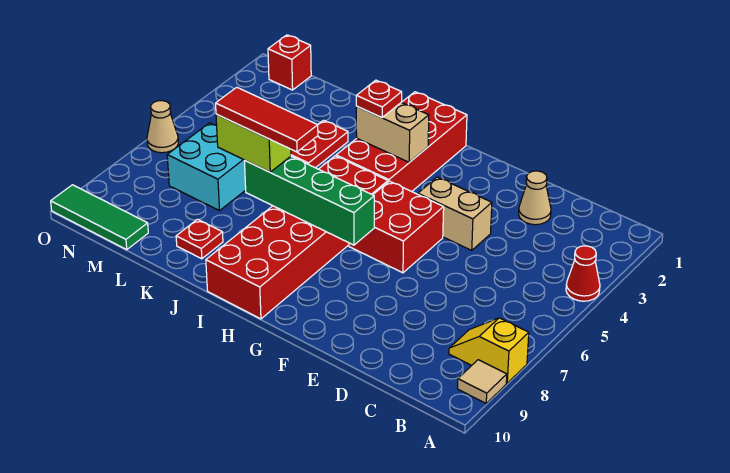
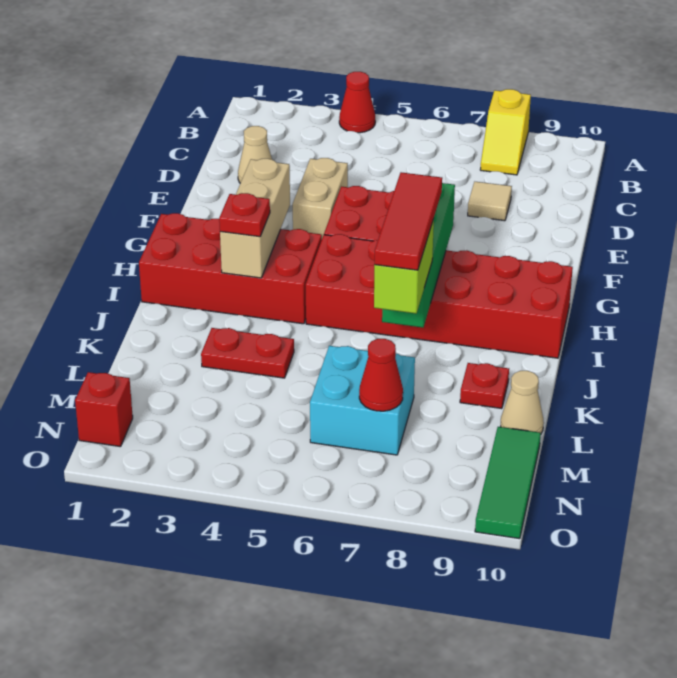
tan tile A9 level 1 -> tan tile D8 level 1
tan brick H3:I3 level 2 -> tan brick G3:I3 level 2
none -> red cone M7 level 2
tan cone O6 level 1 -> tan cone L10 level 1

